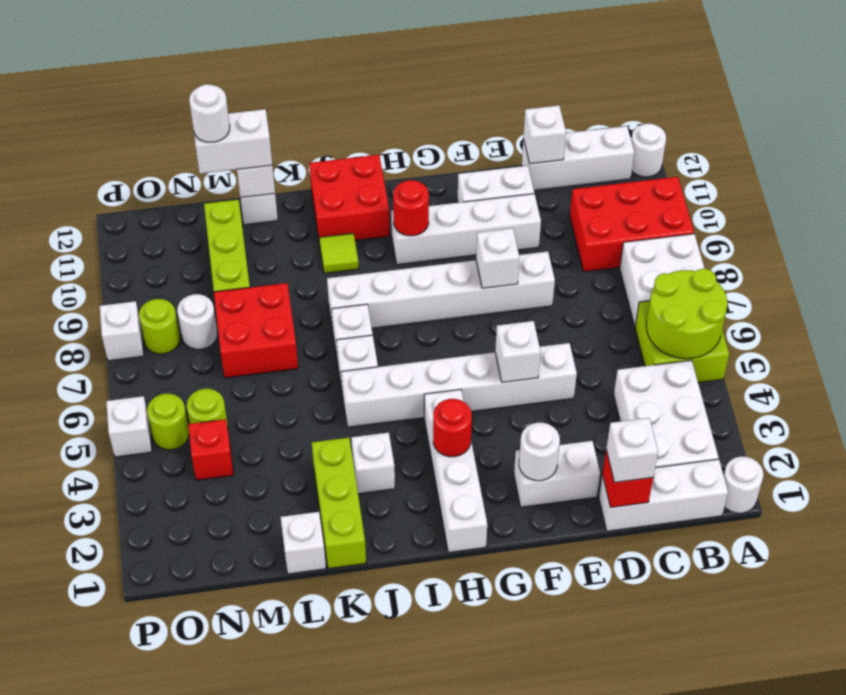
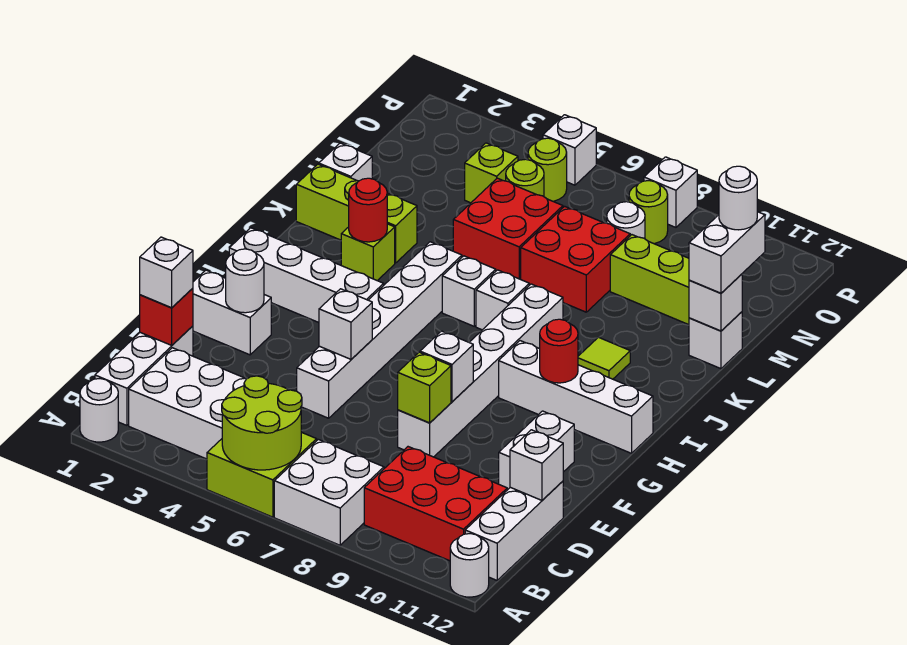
red brick A9:C10 level 1 -> red brick B9:C11 level 1
white brick E2:F2 level 1 -> white brick F1:F2 level 1
none -> lime brick E8 level 2
white brick E10:H10 level 1 -> white brick H9:H12 level 1
red round brick H3 level 2 -> red round brick J3 level 2
red brick I11:J12 level 1 -> red brick L5:M6 level 1
white brick J3 level 1 -> lime brick J3 level 1
red brick N4 level 1 -> lime brick N4 level 1

